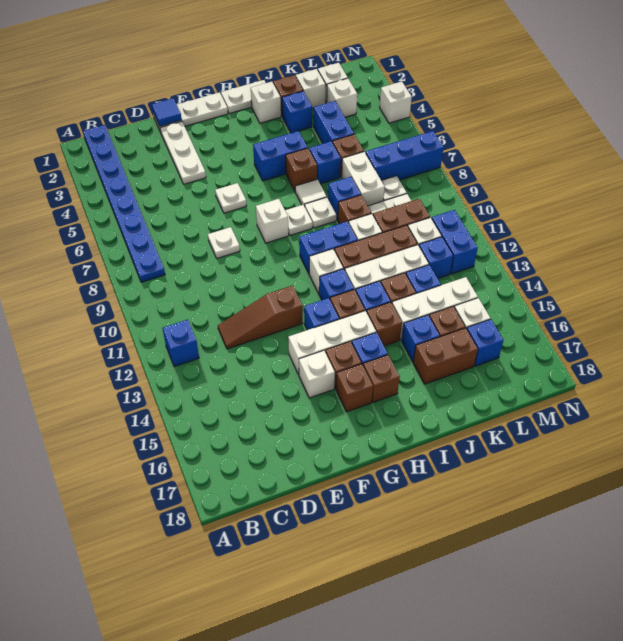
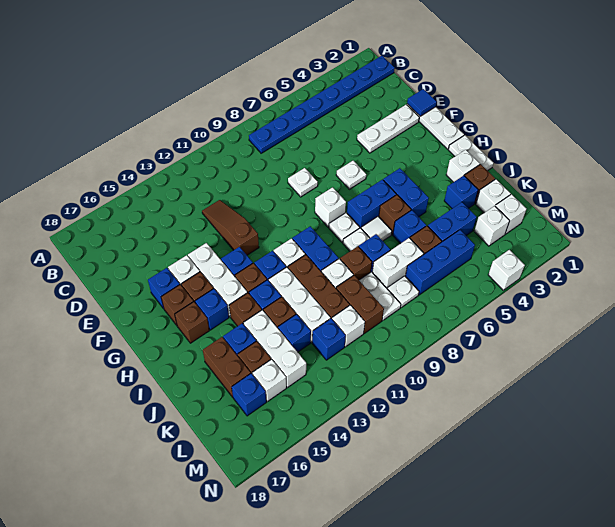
blue brick B12 level 1 -> blue brick F16 level 1
blue brick L7:N7 level 1 -> blue brick L5:L7 level 1
blue brick M11:M12 level 1 -> blue brick H6:H7 level 1

